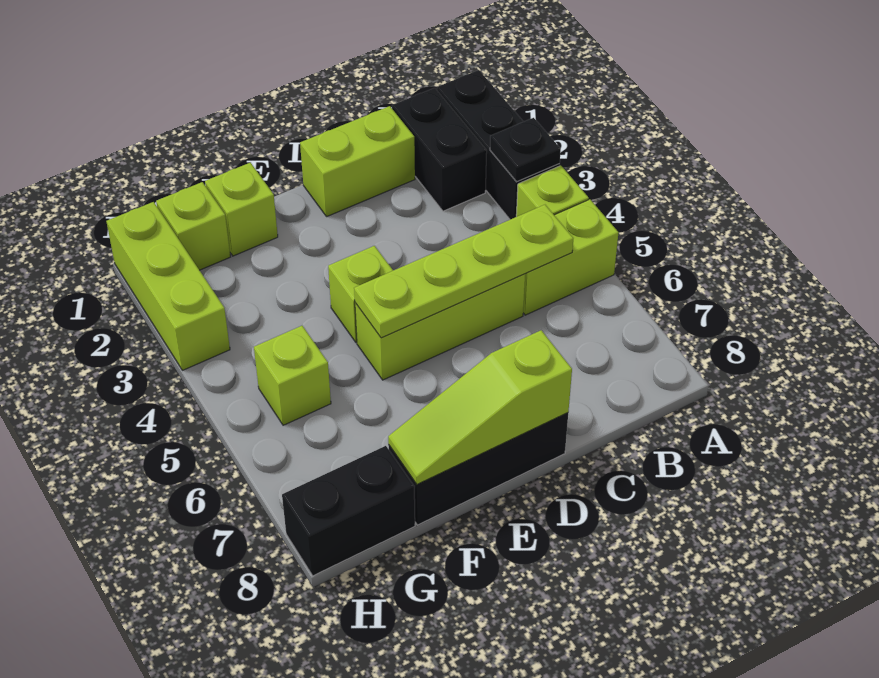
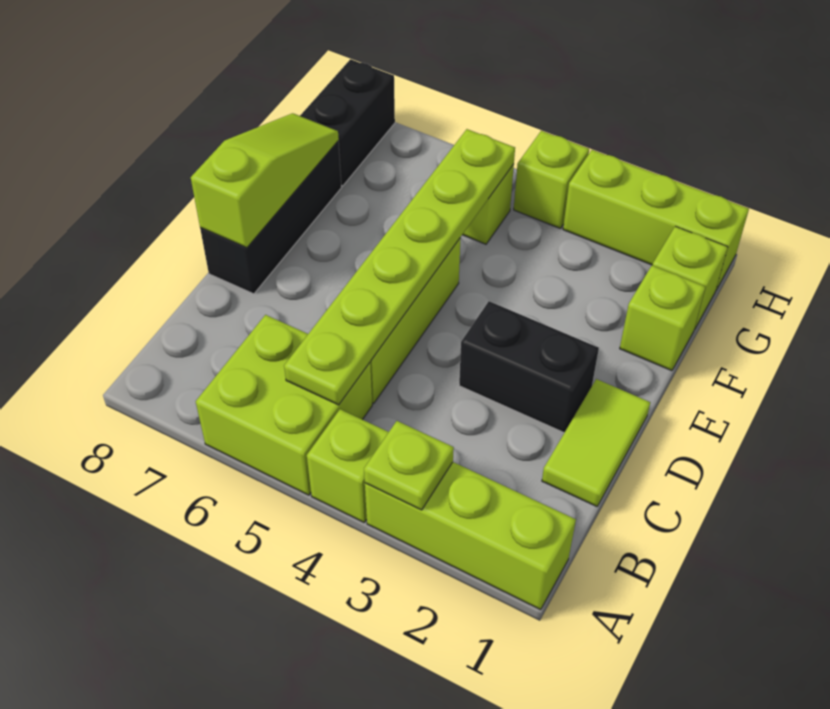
black brick A1:A3 level 1 -> lime brick A1:A3 level 1
black plate A3 level 2 -> lime plate A3 level 2
lime brick A5:B5 level 1 -> lime brick A5:B6 level 1
black brick B1:B2 level 1 -> black brick D2:D3 level 1
lime plate B5:E5 level 2 -> lime plate B5:G5 level 2
lime brick C1:D1 level 1 -> lime tile C1:D1 level 1
lime brick E4 level 1 -> lime brick H4 level 1

